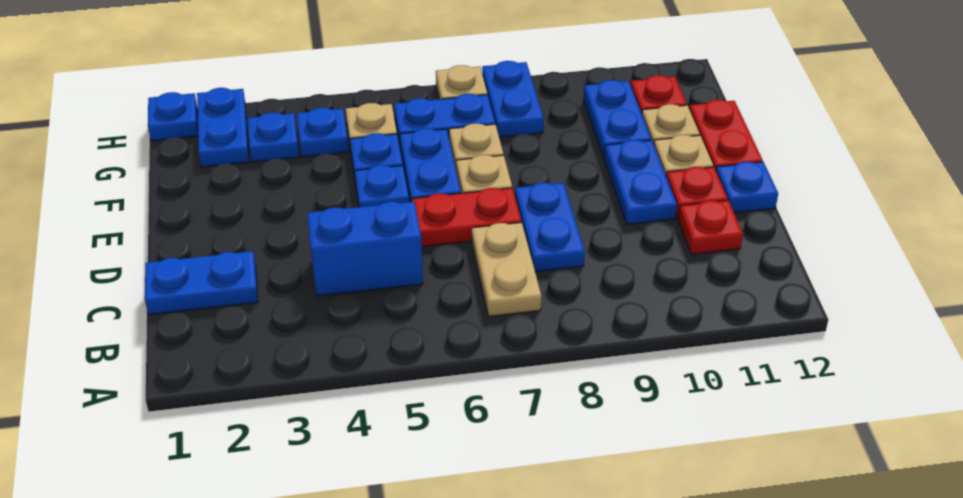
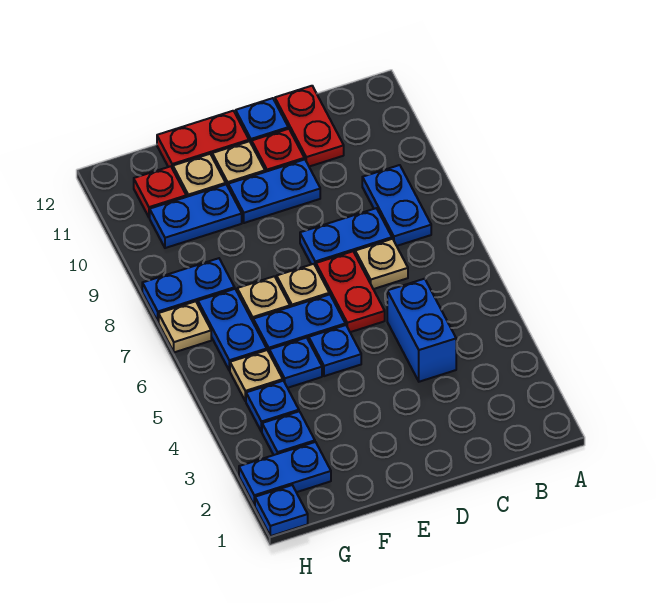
tan plate B7:C7 level 1 -> tan plate C7 level 1
blue plate C1:C2 level 1 -> blue plate B8:B9 level 1
red plate C11 level 1 -> red plate C11:C12 level 1

